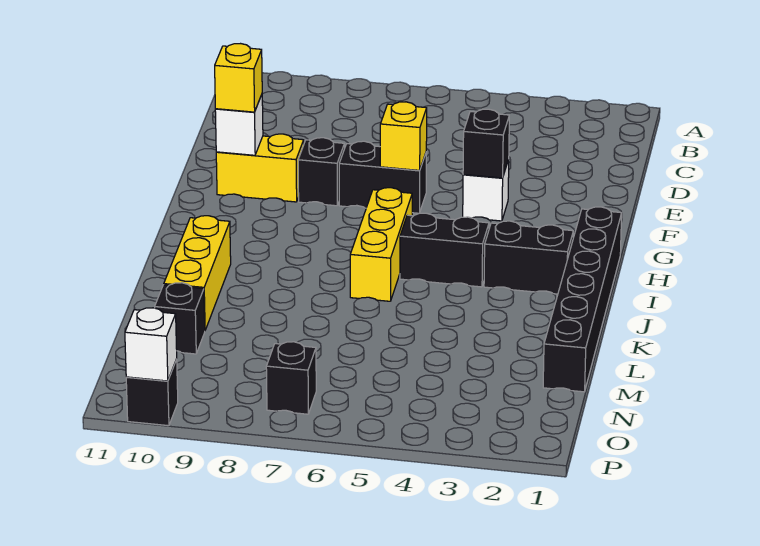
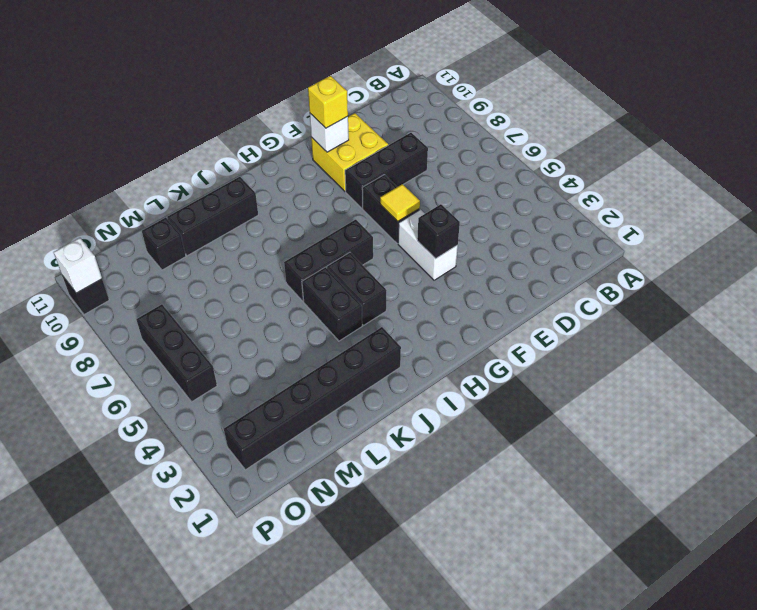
white brick F4 level 1 -> white brick F4:F5 level 1
yellow brick F6 level 2 -> yellow tile F6 level 2
black brick F8 level 1 -> black brick D8:F8 level 1
yellow brick F9:F10 level 1 -> yellow brick E9:F10 level 1
black brick H1:M1 level 1 -> black brick J2:O2 level 1
yellow brick H6:J6 level 1 -> black brick H6:J6 level 1
black brick I2:I3 level 1 -> black brick J4:J5 level 1
yellow brick J10:L10 level 1 -> black brick J10:L10 level 1
black brick O7 level 1 -> black brick O5:O7 level 1

